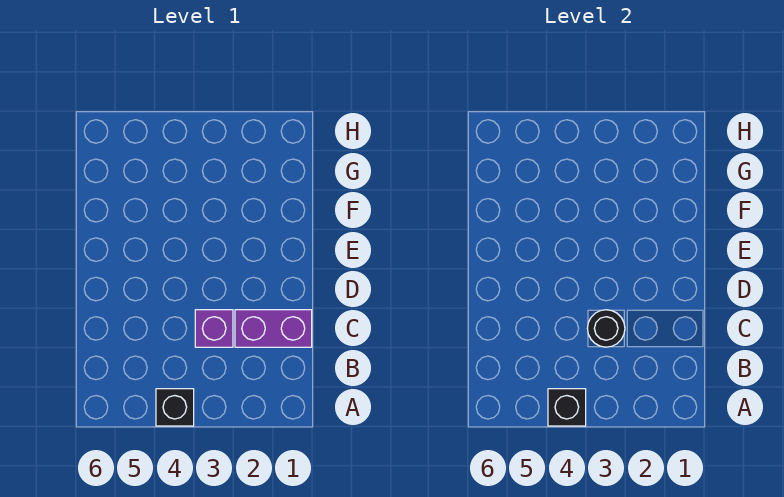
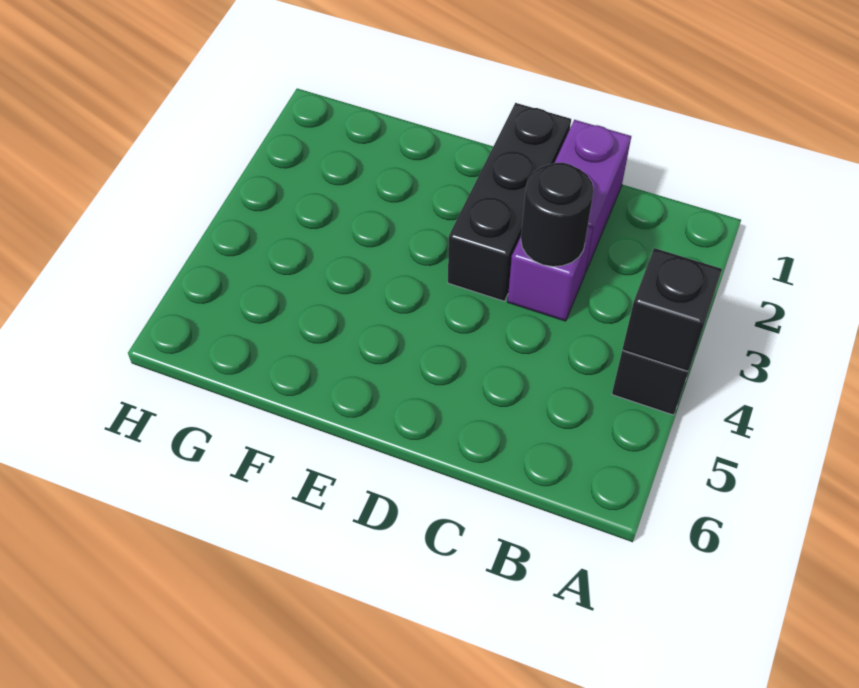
none -> black brick D1:D3 level 1

